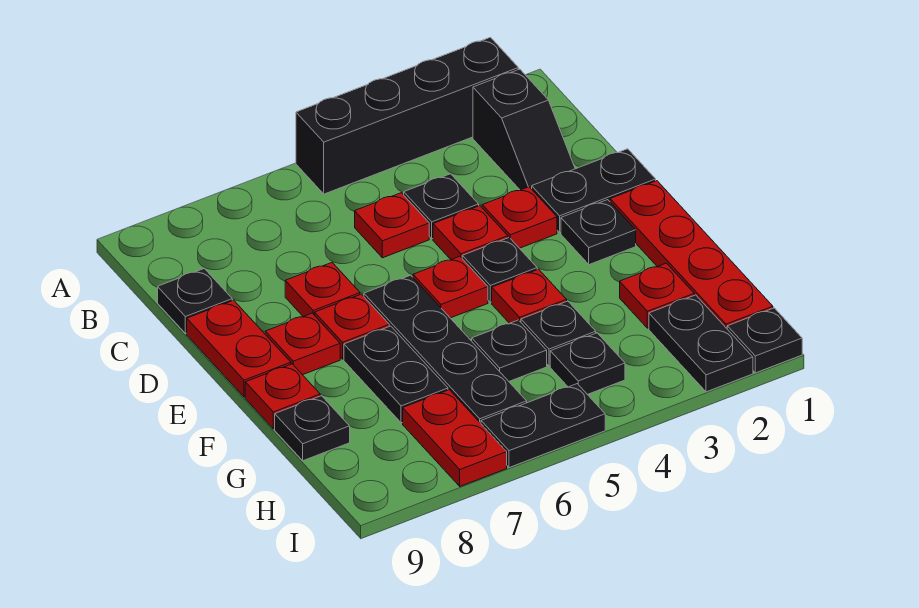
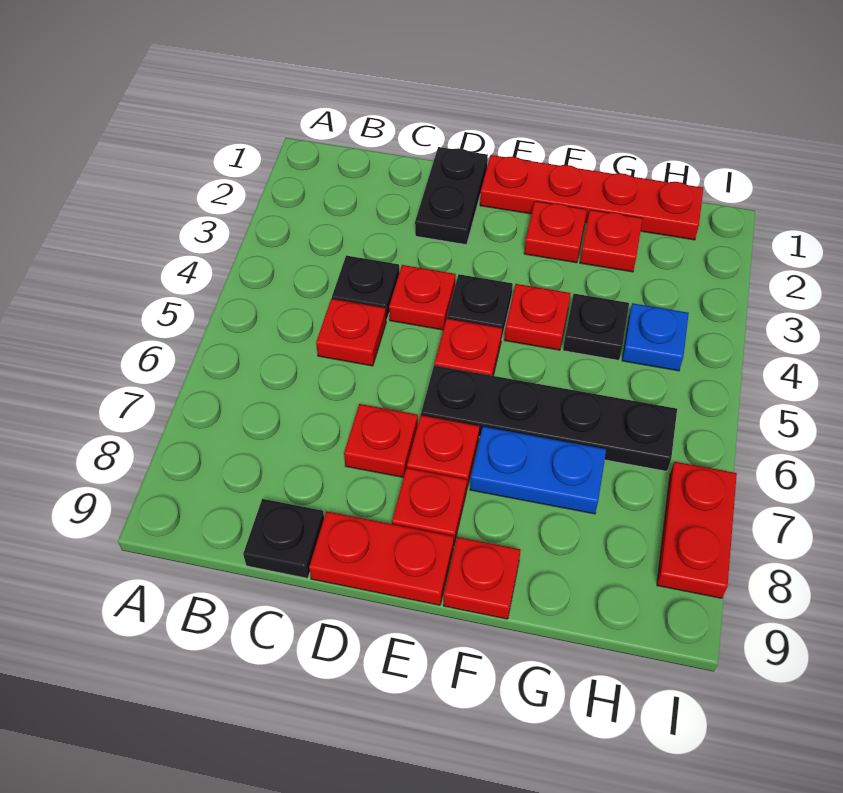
black brick A2:A5 level 1 -> none
black slope B2:C2 level 1 top B -> none
red plate D3 level 1 -> red plate F2 level 1
black plate E2 level 1 -> none
black plate F7:G7 level 1 -> blue plate F7:G7 level 1
black plate G5 level 1 -> none
black plate G9 level 1 -> none
black plate H2:I2 level 1 -> none
black plate H4 level 1 -> blue plate H4 level 1
red plate H7:I7 level 1 -> red plate I7:I8 level 1
black plate I1 level 1 -> none
black plate I5:I6 level 1 -> none

